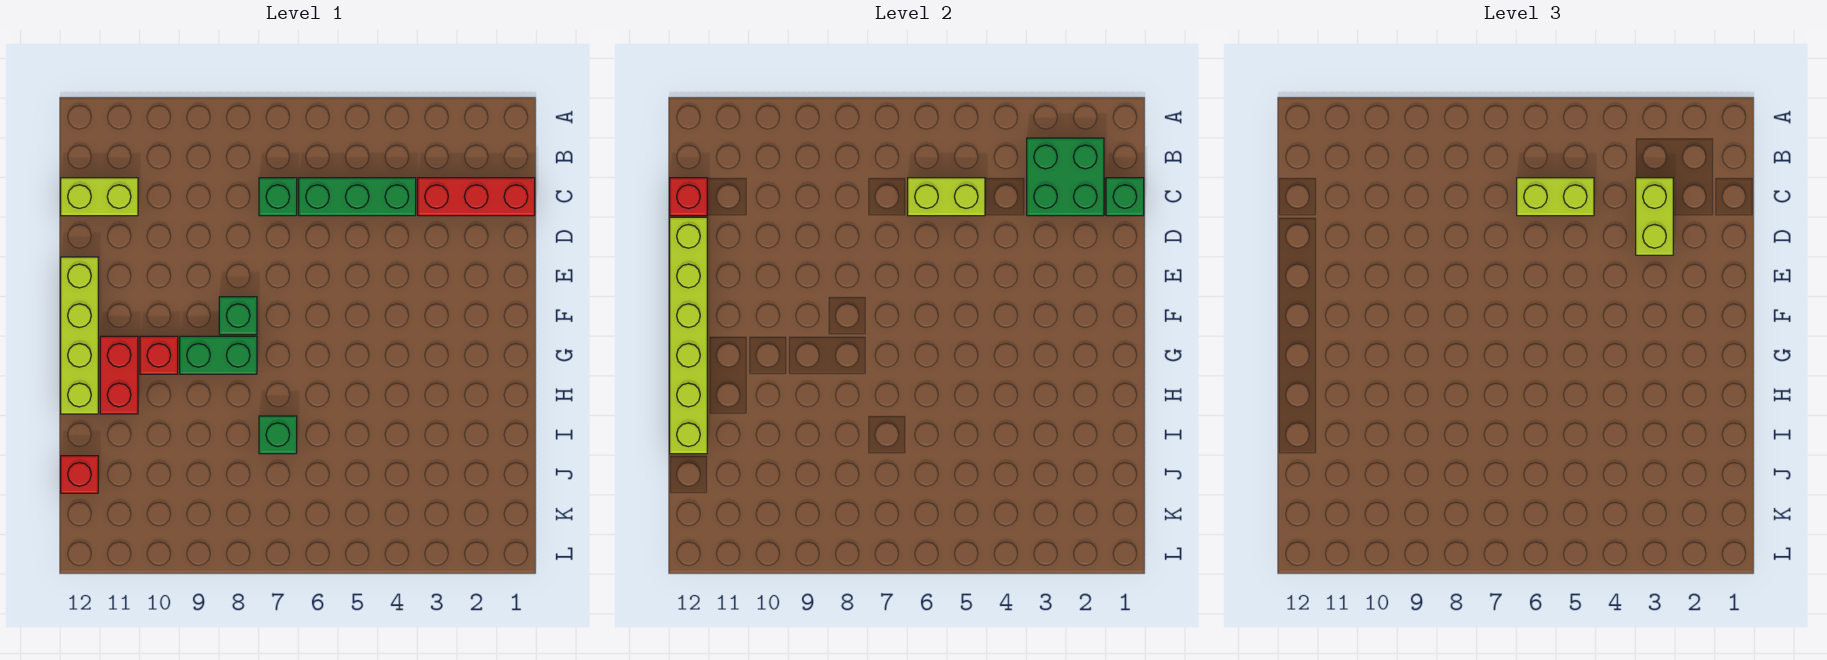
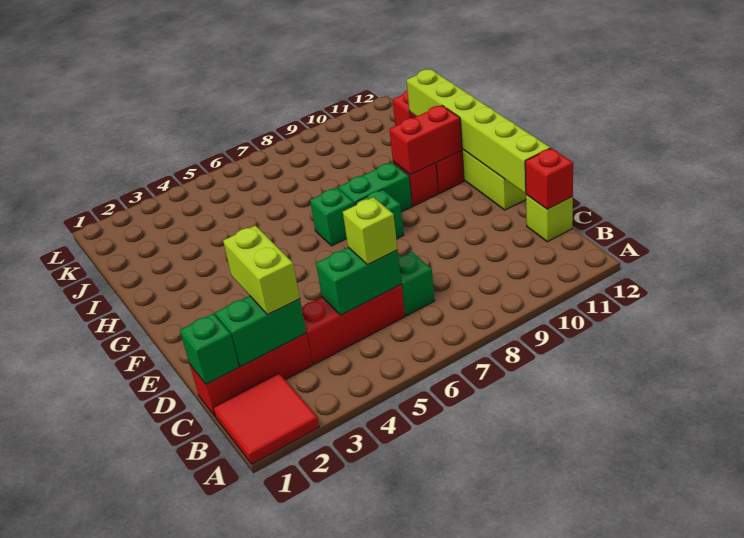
none -> red tile A1:B2 level 1
green brick B2:C3 level 2 -> green brick C2:C3 level 2
green brick C4:C6 level 1 -> red brick C4:C6 level 1
lime brick C5:C6 level 2 -> green brick C5:C6 level 2
lime brick C5:C6 level 3 -> lime brick C6 level 3
lime brick C11:C12 level 1 -> lime brick C12 level 1
none -> red brick G10:G11 level 2
green brick I7 level 1 -> green brick G7 level 1

